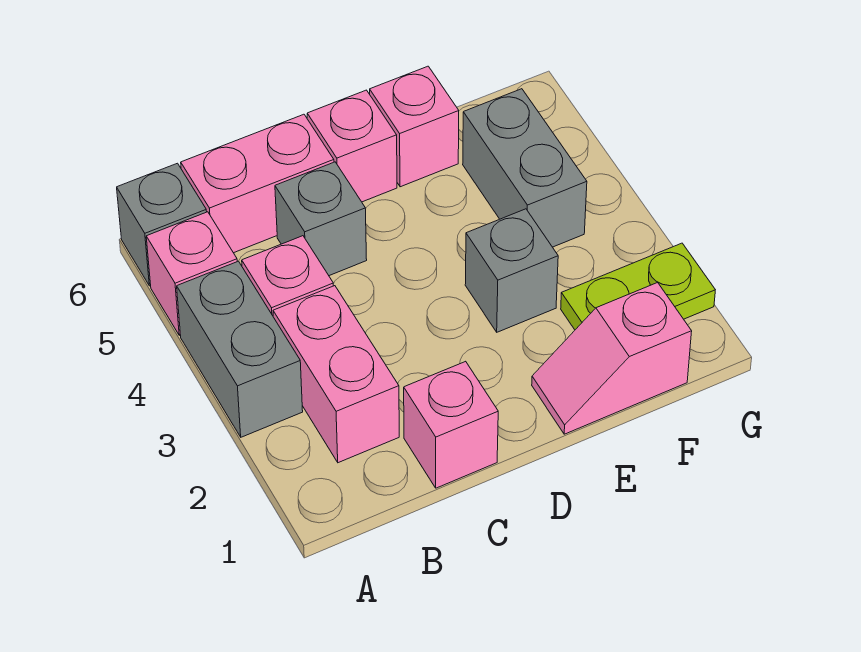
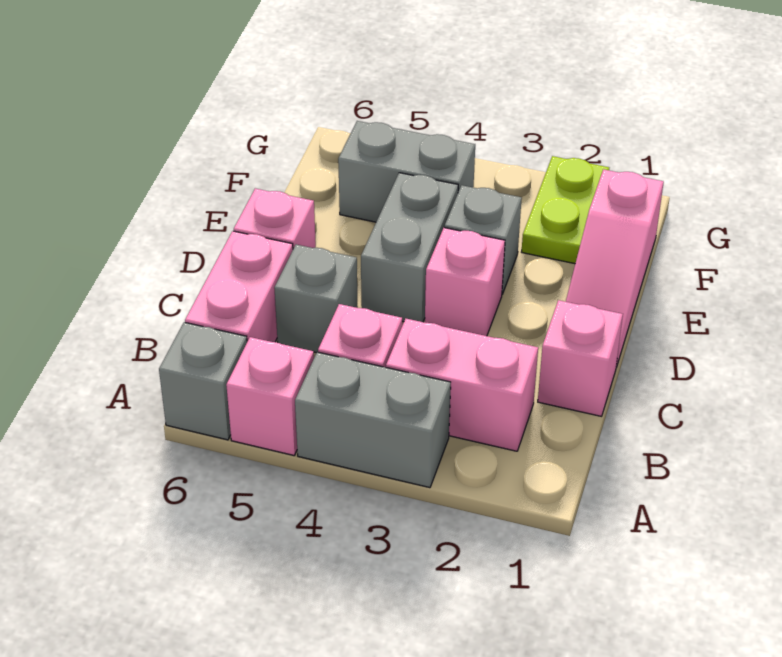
none -> grey brick D4:E4 level 1
pink slope E1:F1 level 1 top F -> pink slope D1:F1 level 1 top F
pink brick E6 level 1 -> pink brick D3 level 1

